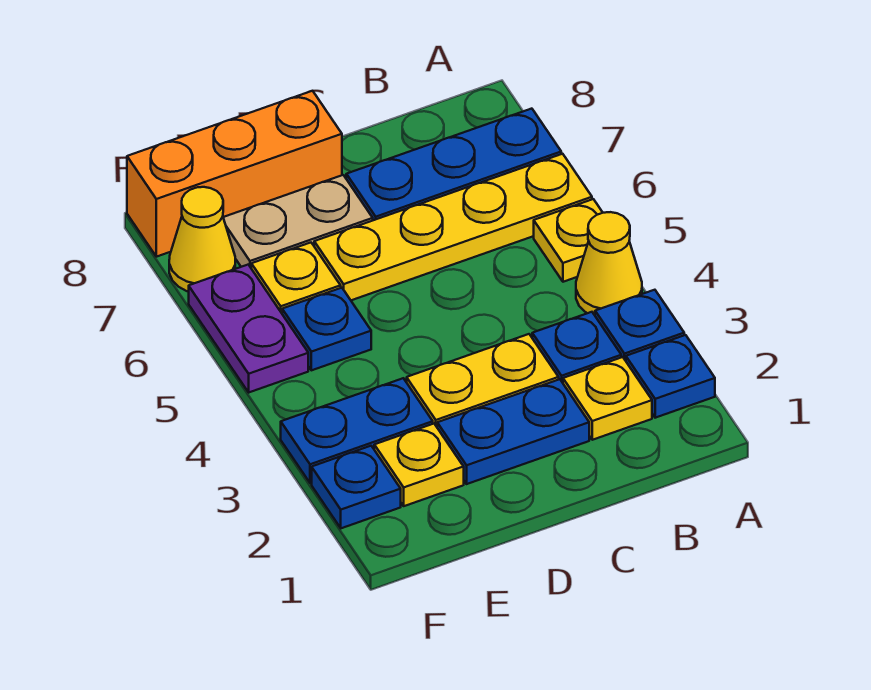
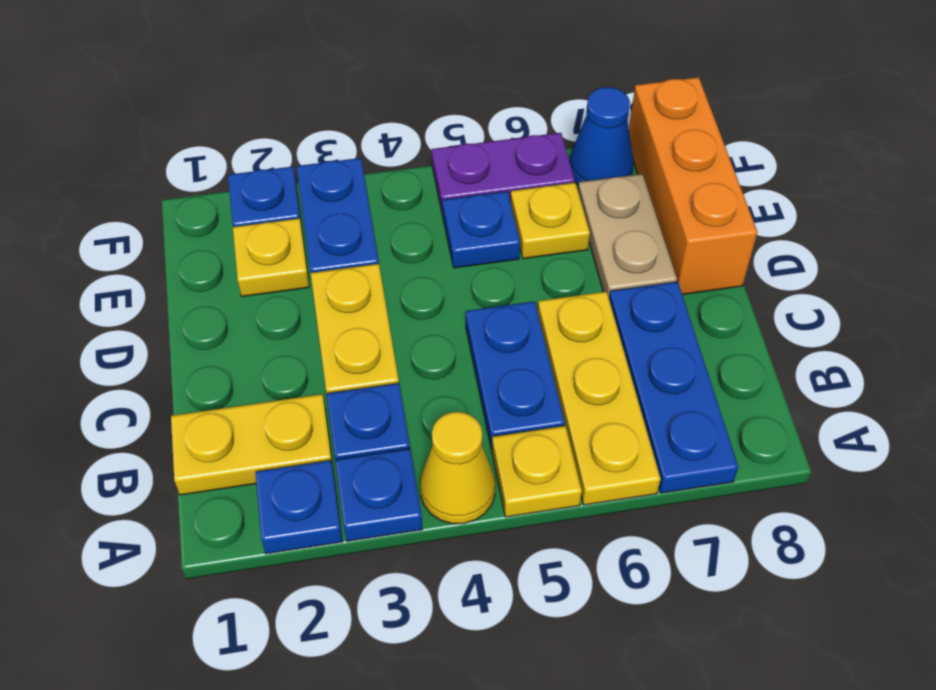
yellow plate A6:D6 level 1 -> yellow plate A6:C6 level 1
yellow plate B2 level 1 -> yellow plate B1:B2 level 1
blue plate C2:D2 level 1 -> blue plate B5:C5 level 1
yellow cone F7 level 1 -> blue cone F7 level 1

